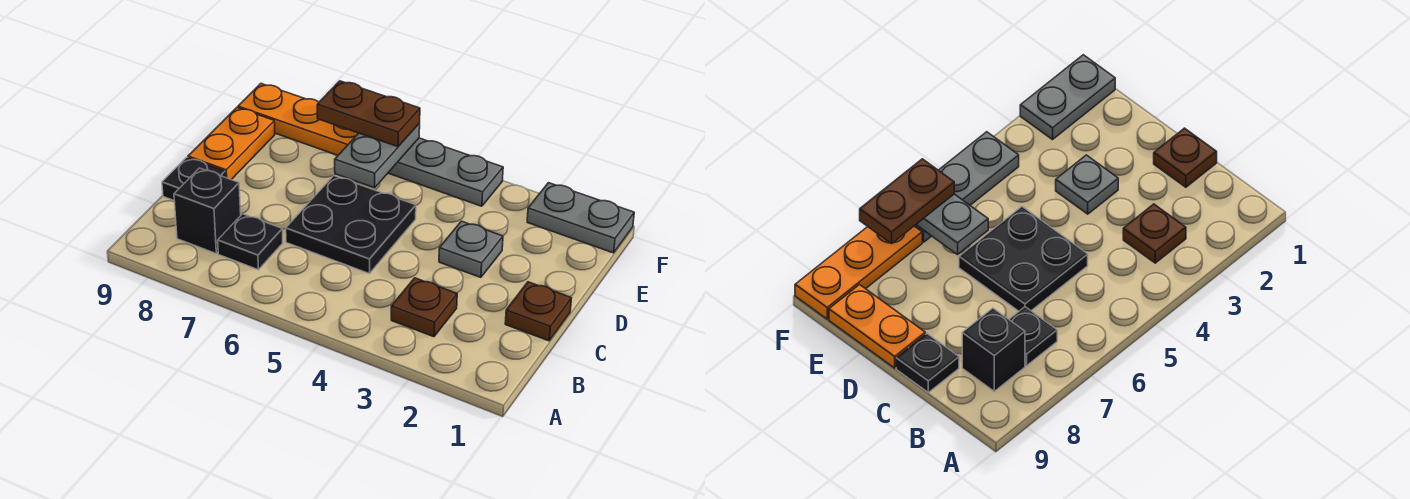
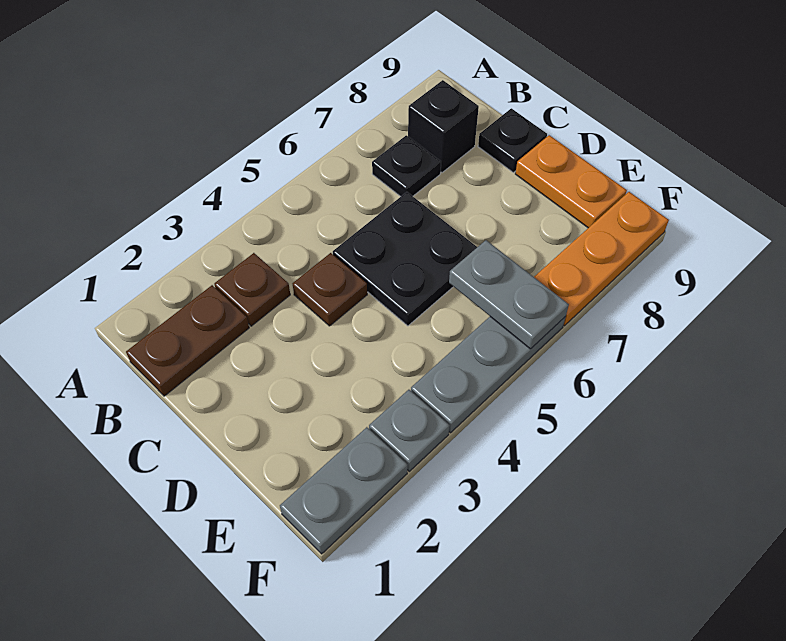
brown plate C1 level 1 -> brown plate C4 level 1
grey plate D3 level 1 -> grey plate F3 level 1
brown plate F6:F7 level 3 -> brown plate B1:B2 level 1

